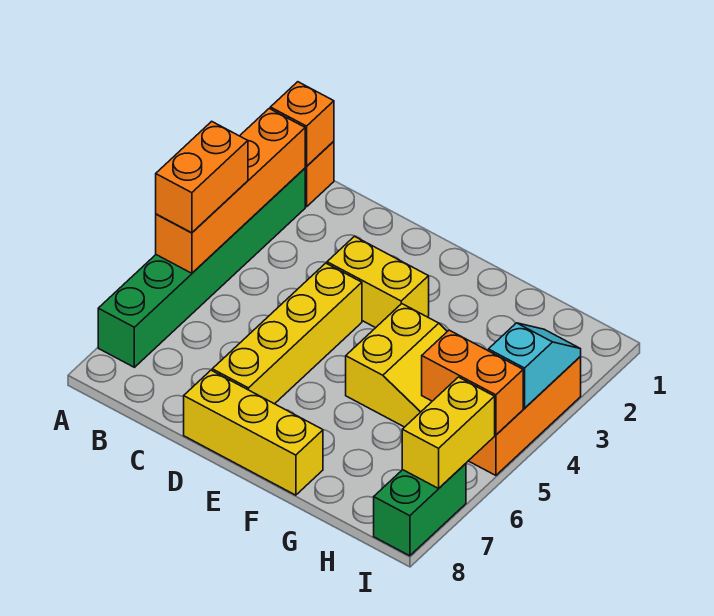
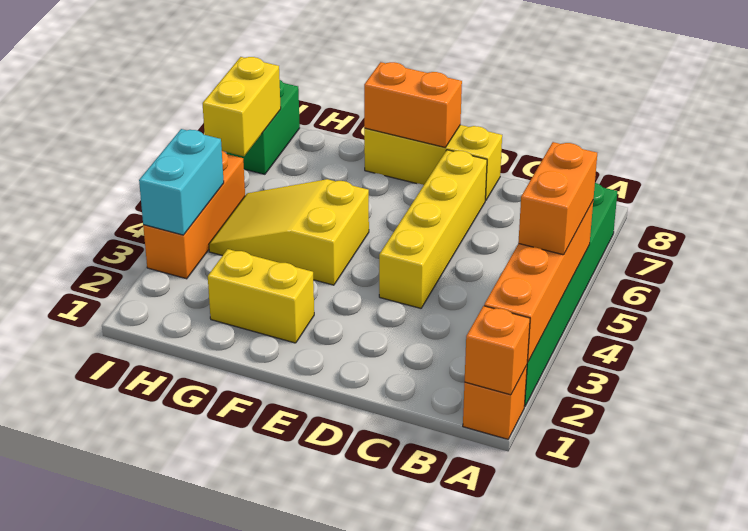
yellow brick D3:E3 level 1 -> yellow brick F2:G2 level 1
orange brick H5:I5 level 2 -> orange brick E8:F8 level 2
cyan slope I3:I4 level 2 top 4 -> cyan brick I3:I4 level 2

